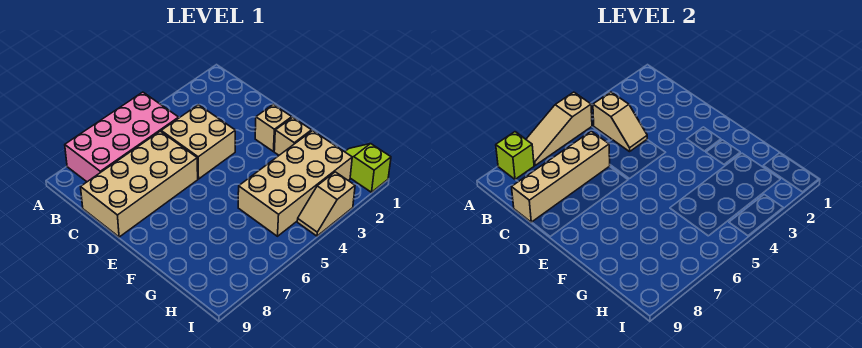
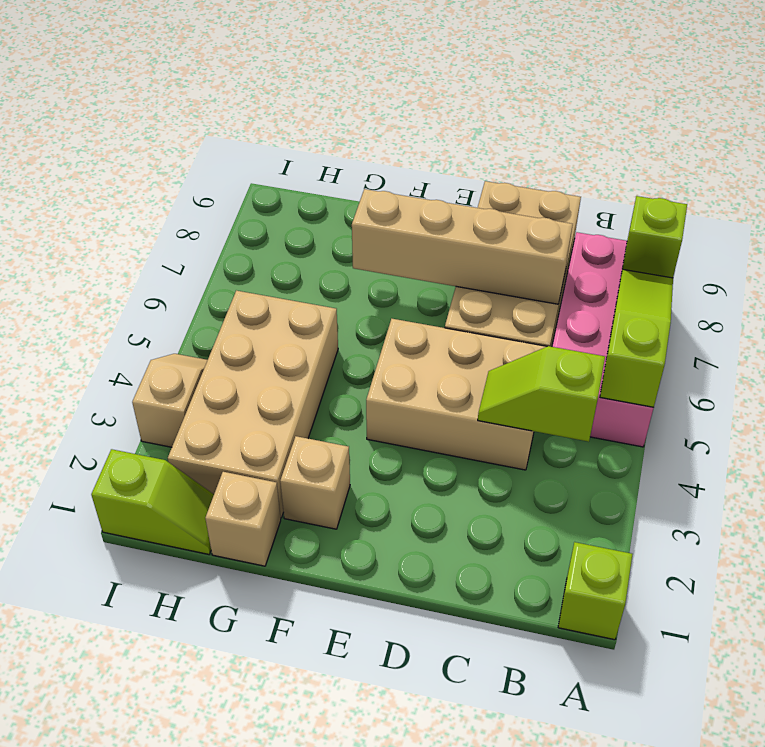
none -> lime brick A1 level 1
tan slope A5:A7 level 2 top 5 -> lime slope A5:A7 level 2 top 5
tan slope B4:C4 level 2 top B -> lime slope B4:C4 level 2 top B
tan brick C4:D5 level 1 -> tan brick C4:E5 level 1
tan brick C6:C9 level 2 -> tan brick C7:F7 level 2
tan brick E2 level 1 -> tan brick G1 level 1

